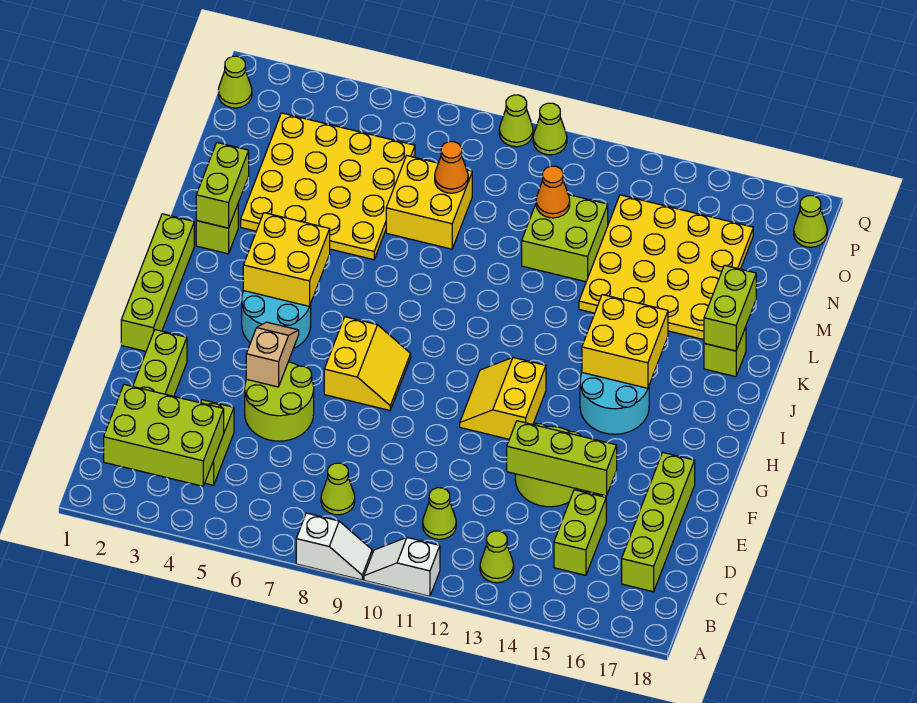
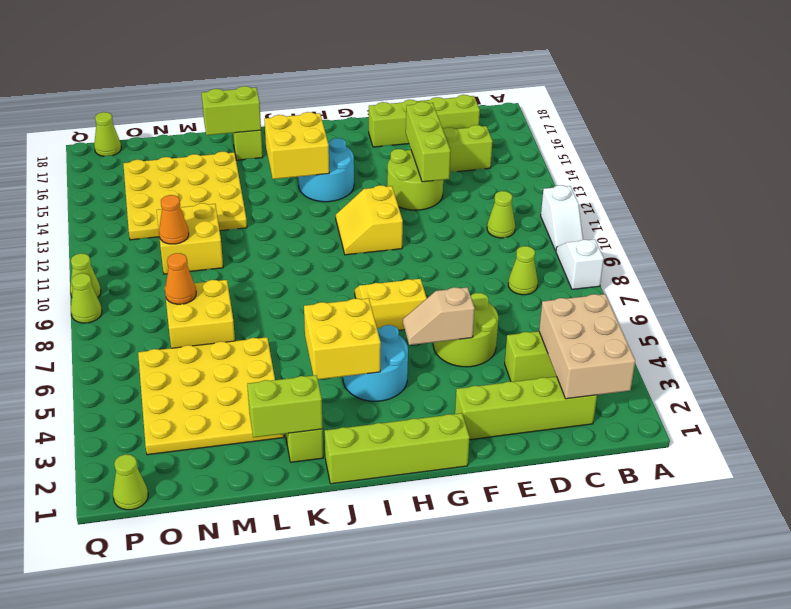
lime brick B2:C4 level 2 -> tan brick B2:C4 level 2
lime cone B13 level 1 -> none
yellow slope G11:H12 level 1 top 12 -> yellow slope G11:H12 level 1 top G
lime brick M11:N12 level 1 -> yellow brick M11:N12 level 1

